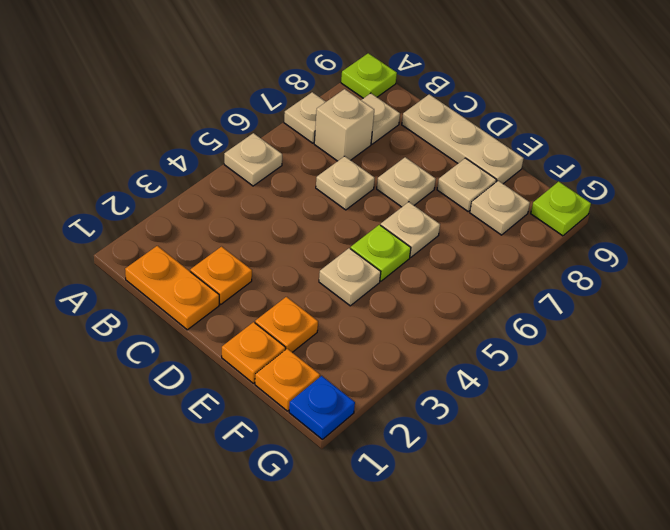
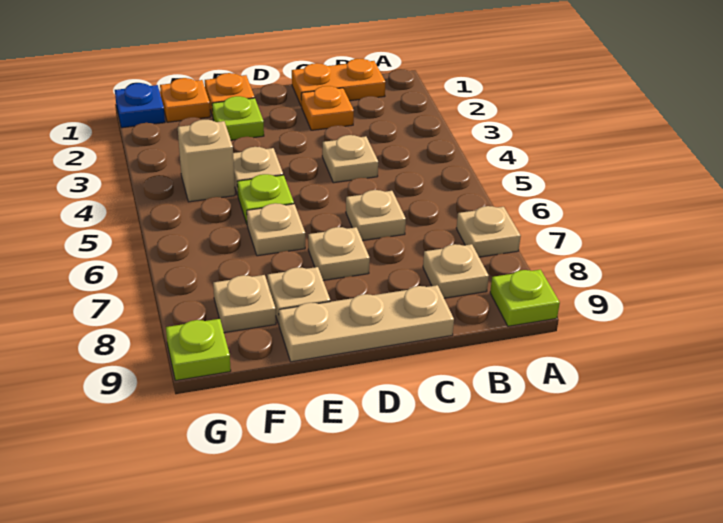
tan plate A5 level 1 -> tan plate C4 level 1
tan brick B7 level 1 -> tan brick F4 level 1
orange plate E2 level 1 -> lime plate E2 level 1

